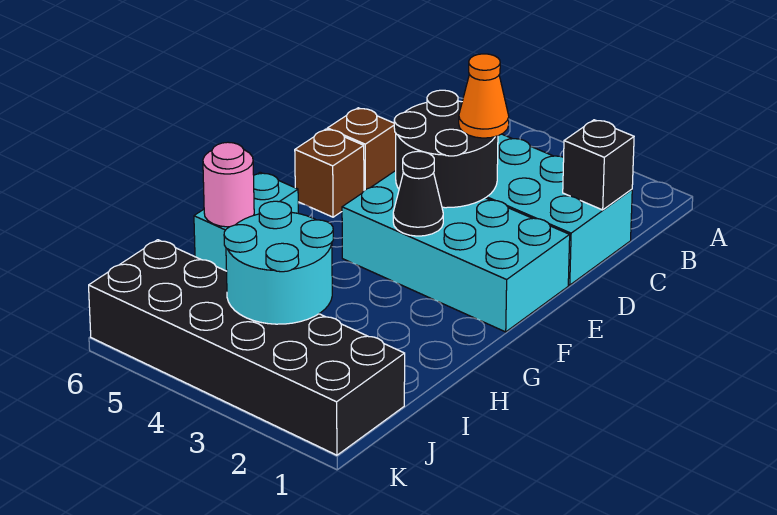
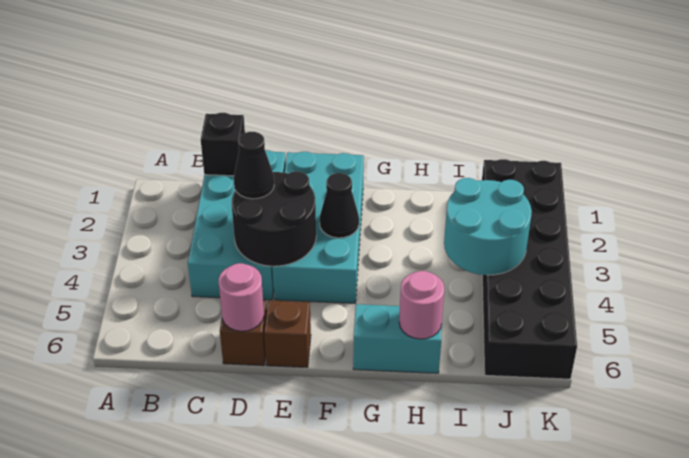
orange cone D3 level 3 -> black cone D3 level 3
none -> pink round brick D6 level 2

